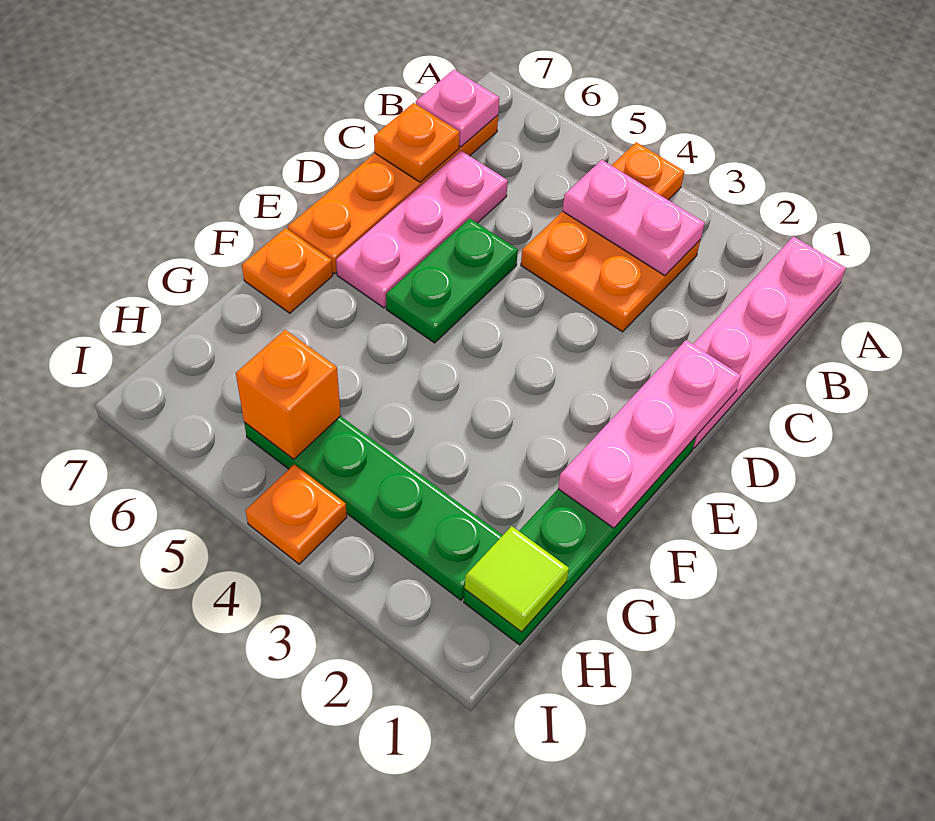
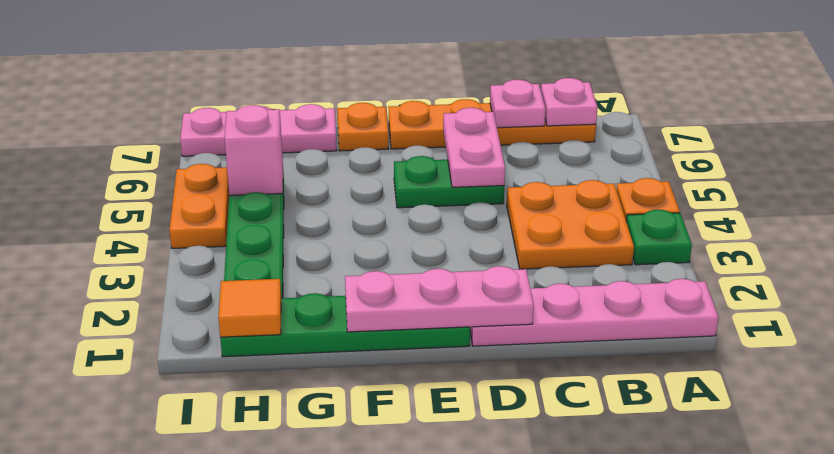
none -> green plate A3 level 1
pink plate B3:B4 level 2 -> pink plate D5:D6 level 2
pink plate C6:E6 level 1 -> pink plate G7:I7 level 1
orange plate C7 level 2 -> pink plate C7 level 2
lime tile H1 level 2 -> orange tile H1 level 2
orange brick H5 level 2 -> pink brick H5 level 2
orange plate I4 level 1 -> orange plate I4:I5 level 1

